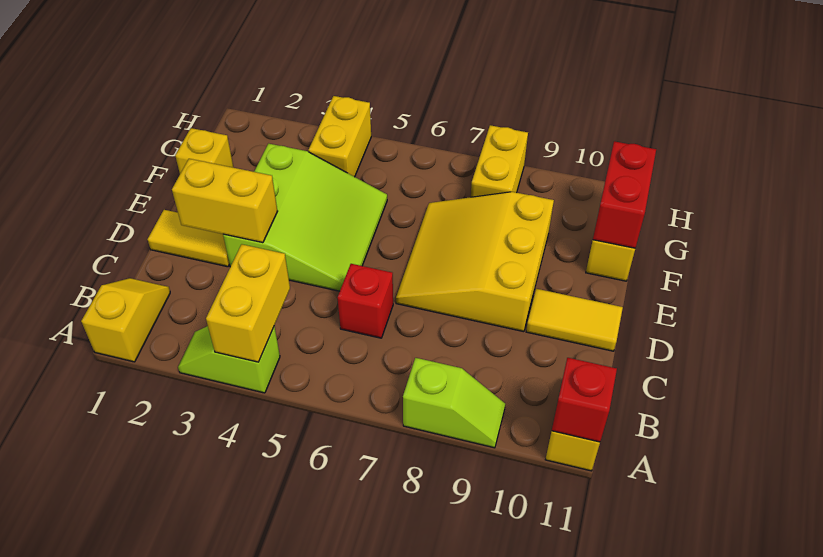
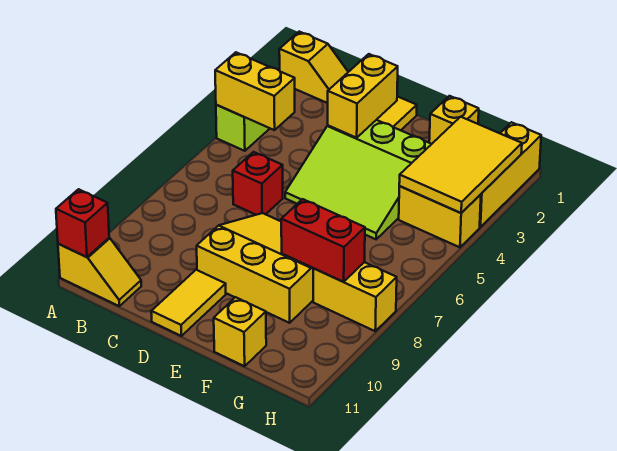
lime slope A8:A9 level 1 top 8 -> none
red brick F11:G11 level 2 -> red brick F8:G8 level 2
none -> yellow tile G2:H4 level 2
none -> yellow brick H1:H3 level 1

